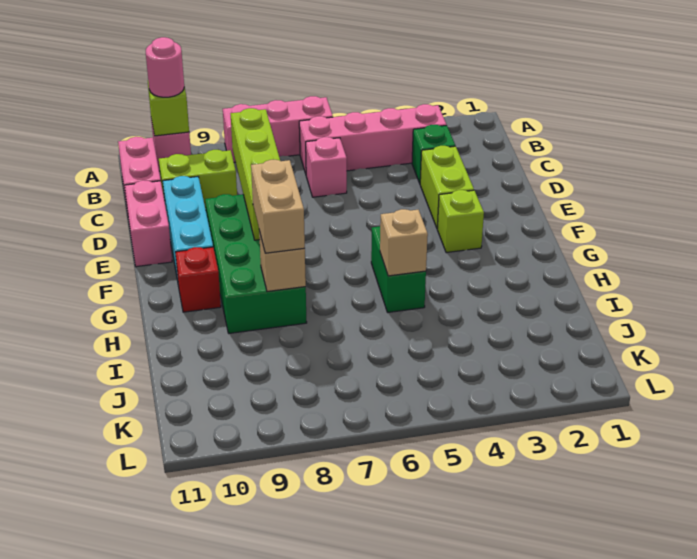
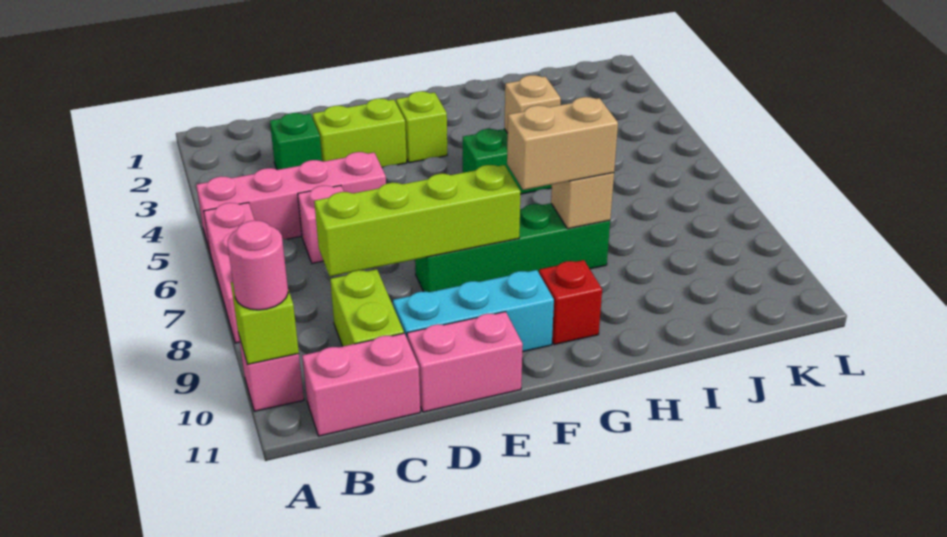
pink brick B3:B6 level 1 -> pink brick A5:D5 level 1
green brick E8:H9 level 1 -> green brick E8:H8 level 1

